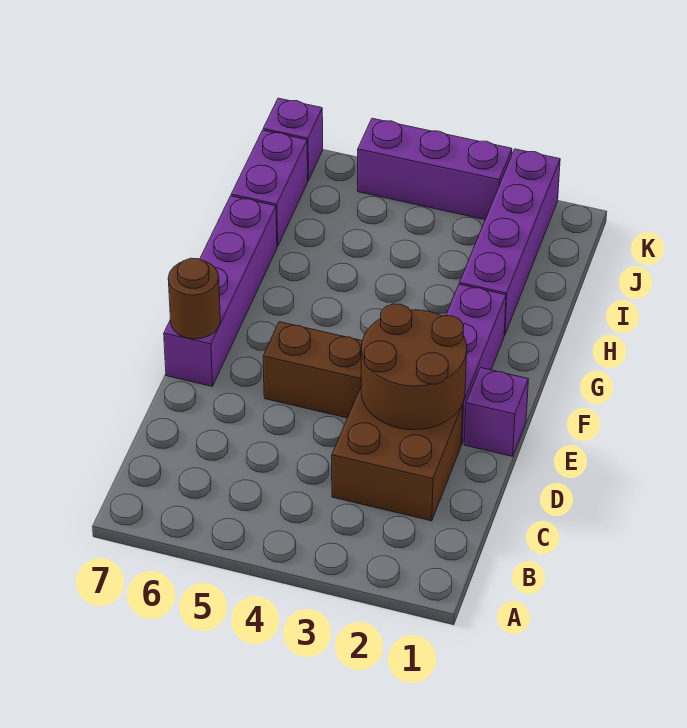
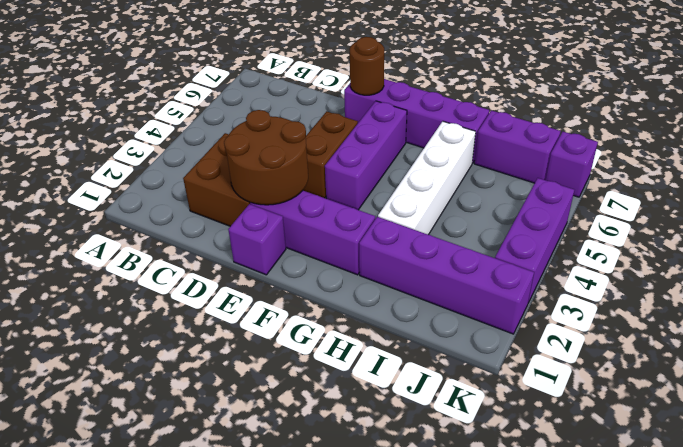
none -> purple brick F4:F6 level 1
none -> white brick H3:H6 level 1

